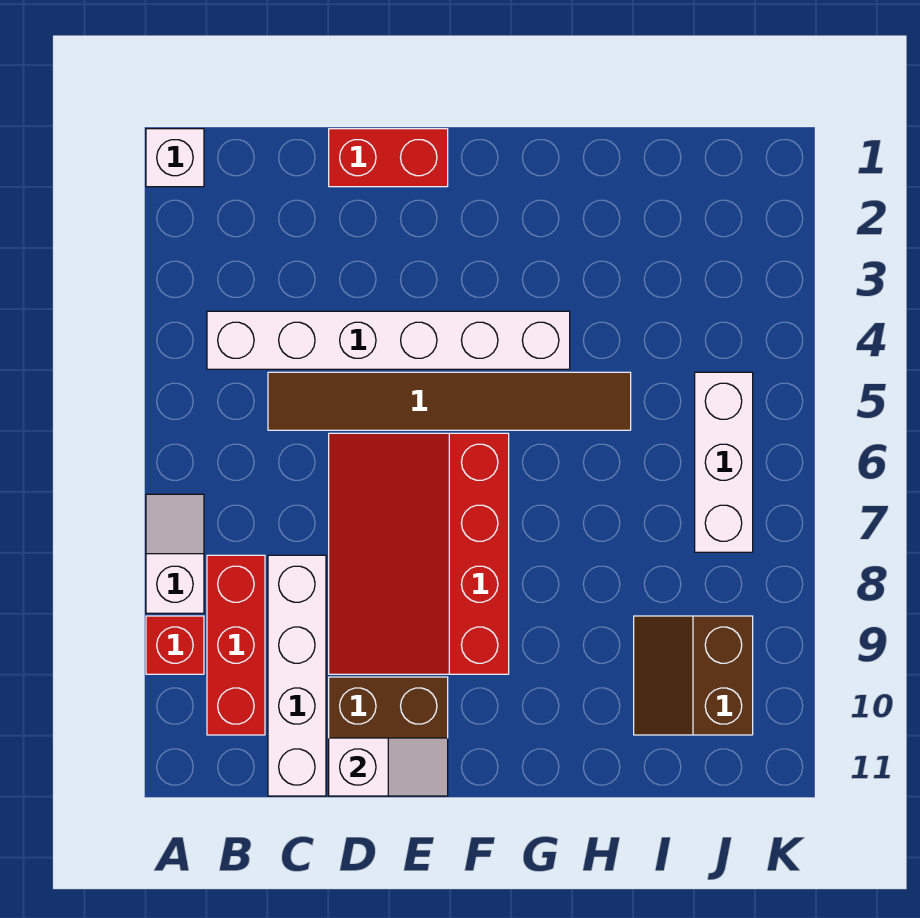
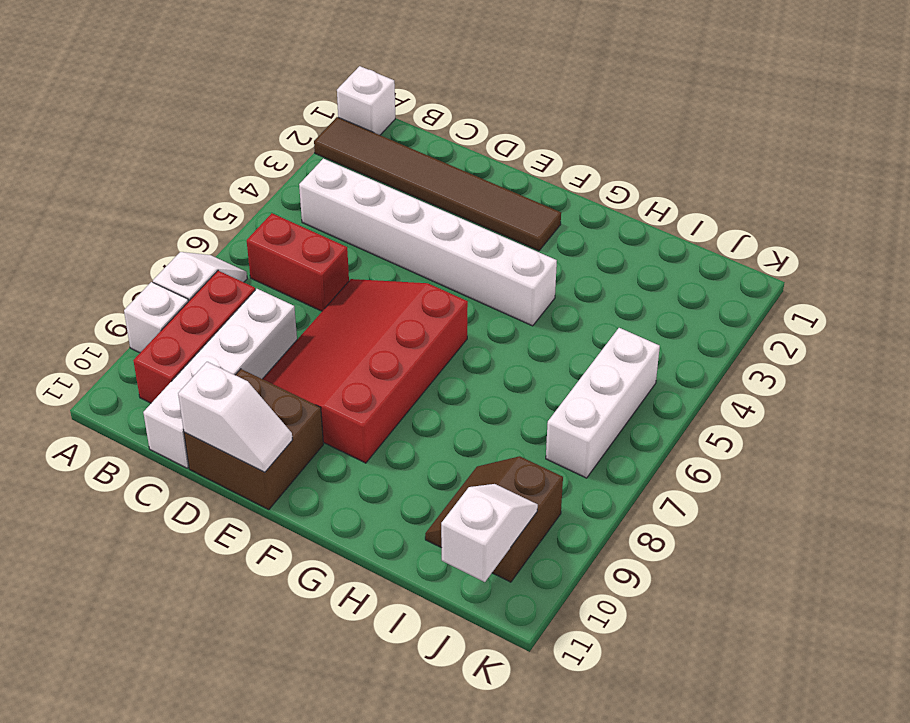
red brick A9 level 1 -> white brick A9 level 1
brown tile C5:H5 level 1 -> brown tile A2:F2 level 1
red brick D1:E1 level 1 -> red brick B6:C6 level 1
none -> white slope J10:J11 level 2 top 11

